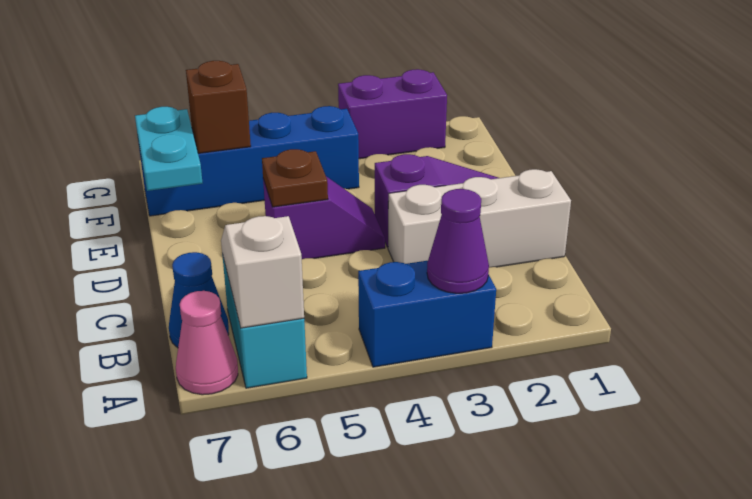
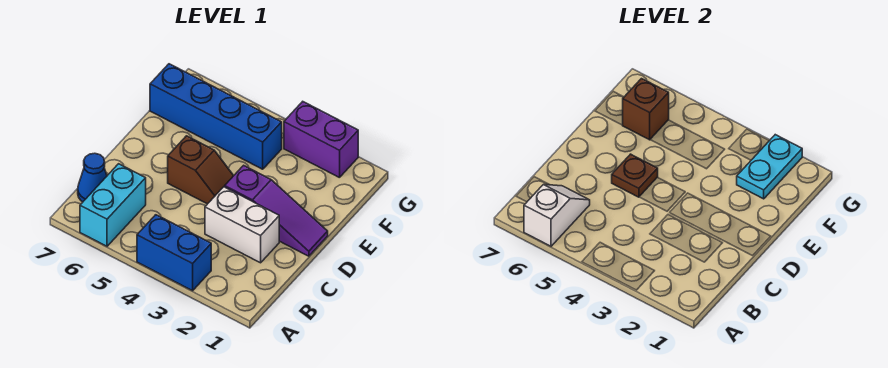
purple cone A3 level 2 -> none
pink cone A7 level 1 -> none
white brick C1:C3 level 1 -> white brick C2:C3 level 1
purple slope D4:D5 level 1 top 5 -> brown slope D4:D5 level 1 top 5
cyan plate E7:F7 level 2 -> cyan plate F2:G2 level 2

